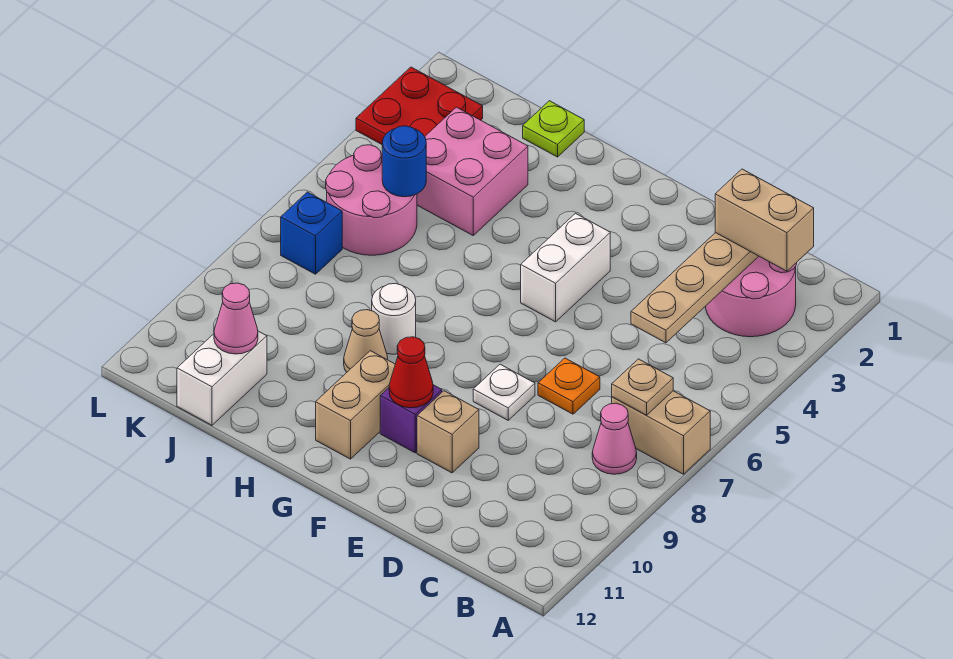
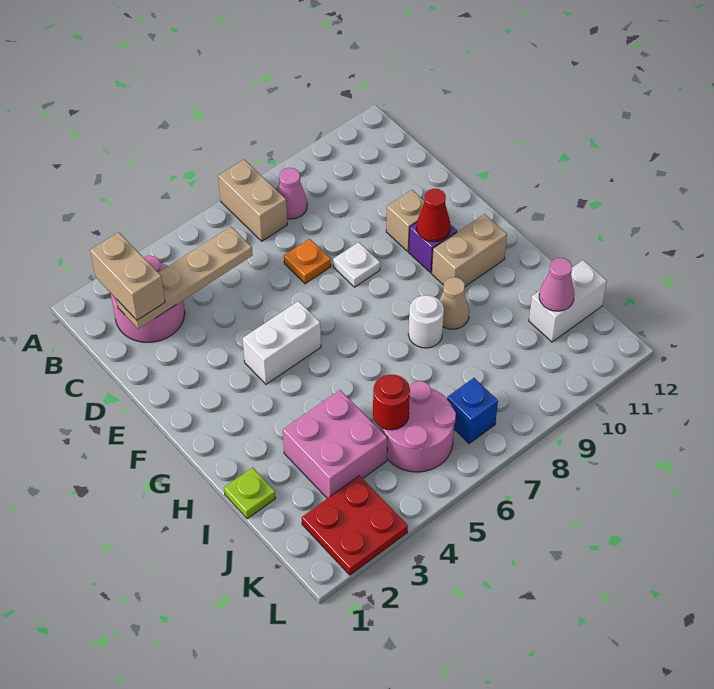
tan plate B7 level 2 -> none
blue round brick J5 level 2 -> red round brick J5 level 2

